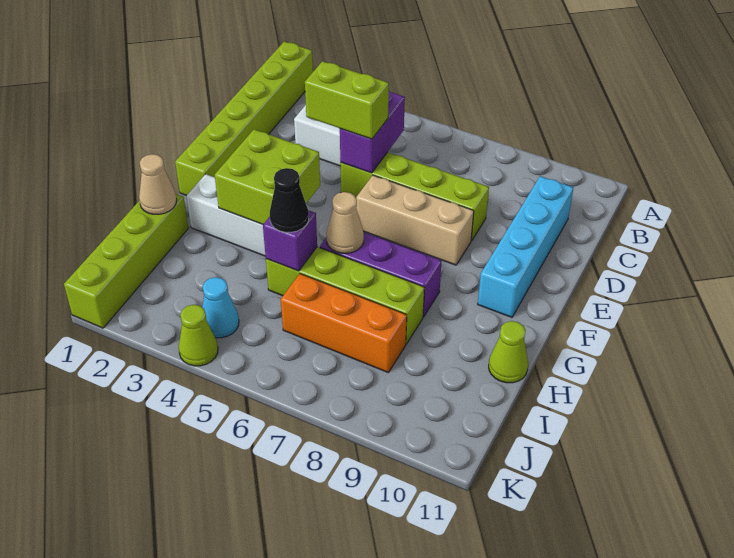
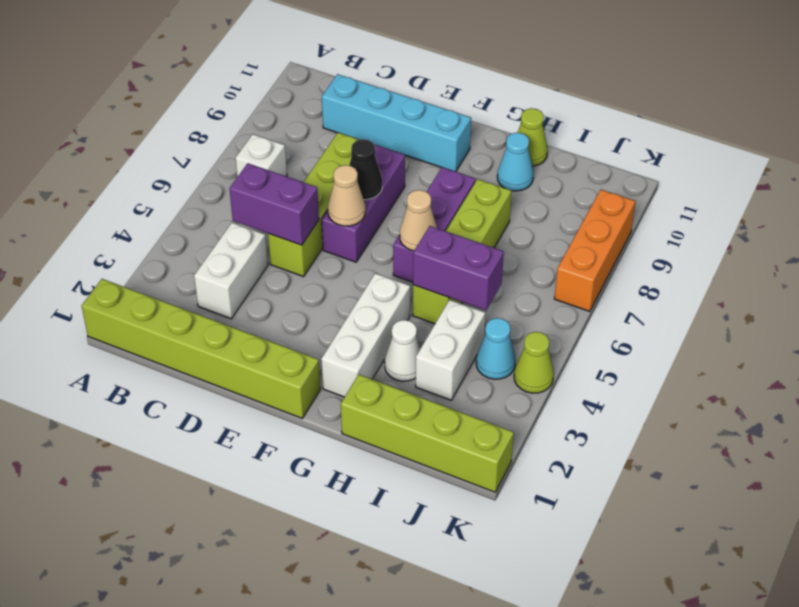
none -> white brick B7 level 1
lime brick D4:D5 level 3 -> none
tan brick E6:E8 level 1 -> purple brick E6:E8 level 1
lime brick F3:G4 level 2 -> none
tan cone H1 level 2 -> tan cone E6 level 2
none -> white cone H3 level 1
purple brick H5 level 2 -> purple brick H5:I5 level 2
black cone H5 level 3 -> black cone E7 level 2
none -> cyan cone H10 level 1
none -> white brick I3:I4 level 1
orange brick I6:I8 level 1 -> orange brick K7:K9 level 1

